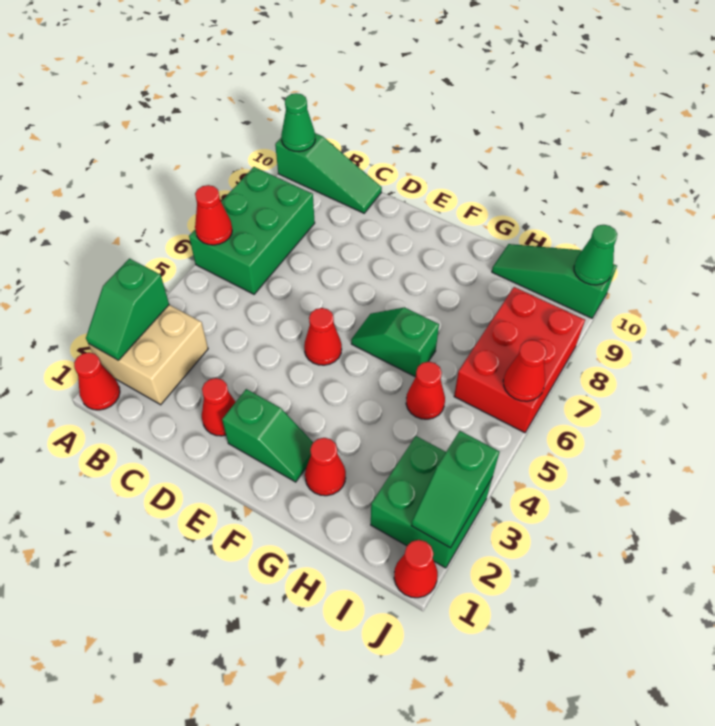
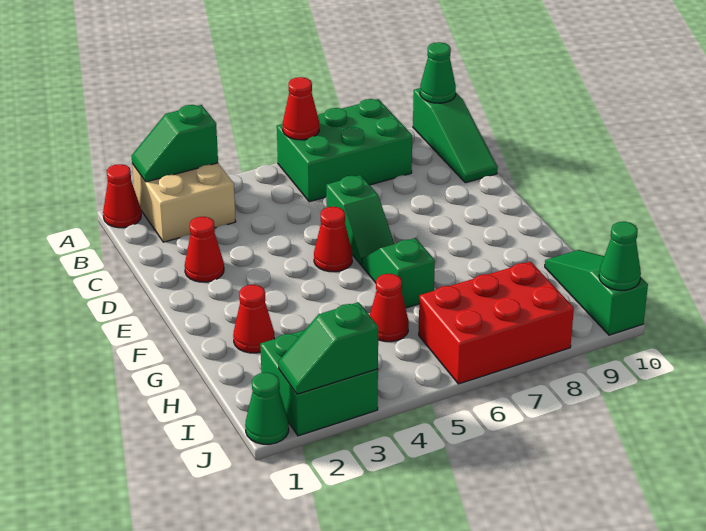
green slope E2:F2 level 1 top E -> green slope D6:E6 level 1 top D
red cone J1 level 1 -> green cone J1 level 1
red cone J6 level 2 -> none

